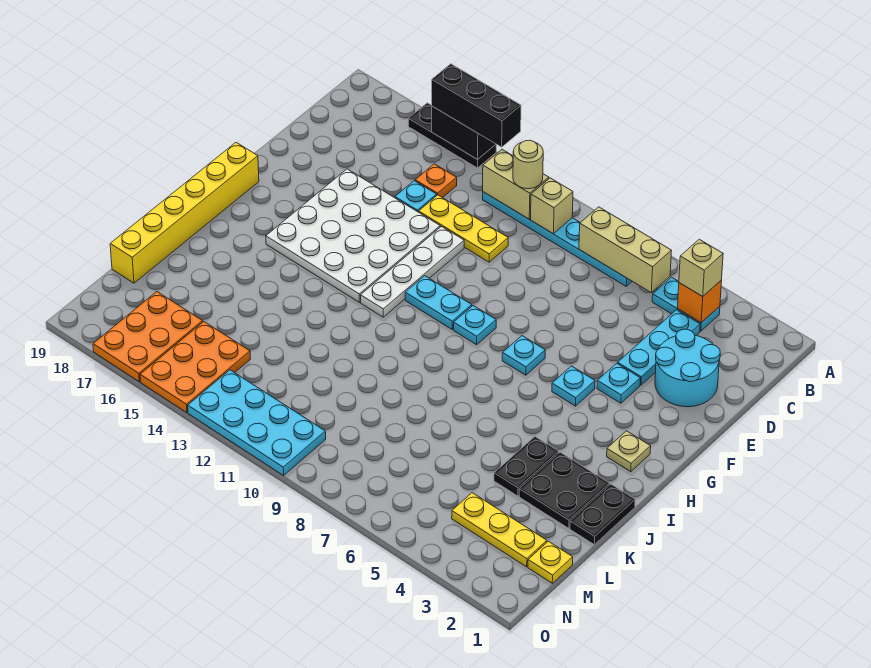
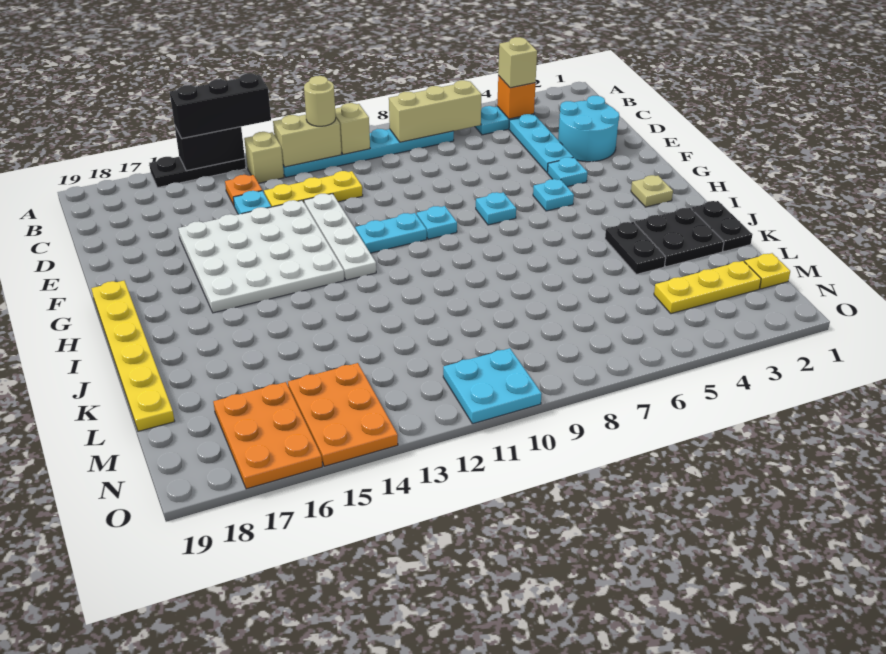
none -> tan brick B13 level 1
yellow brick G19:L19 level 1 -> yellow plate G19:L19 level 1
cyan plate N10:O13 level 1 -> cyan plate N10:O11 level 1

